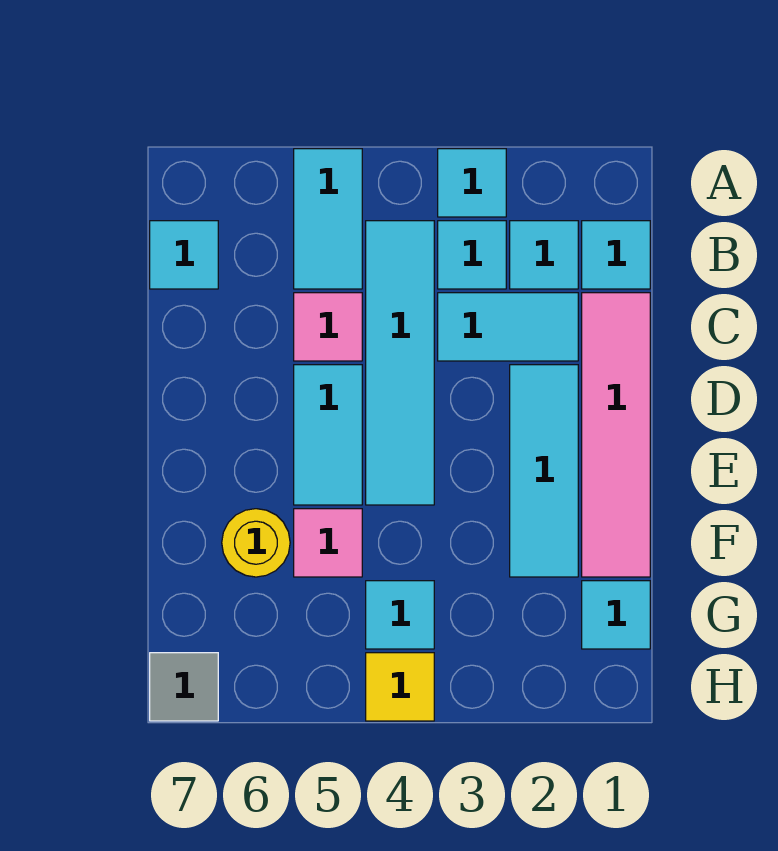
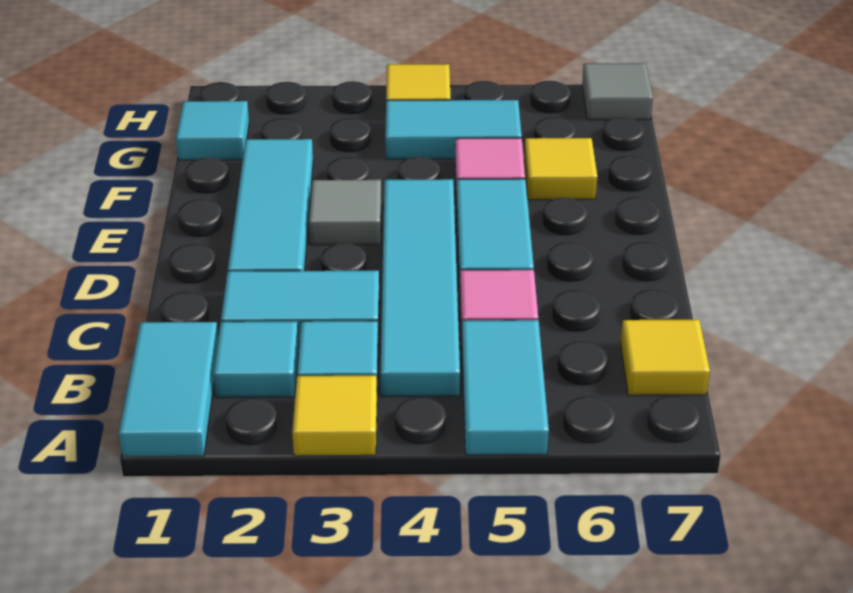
cyan tile A3 level 1 -> yellow tile A3 level 1
cyan tile B1 level 1 -> cyan tile A1:B1 level 1
cyan tile B7 level 1 -> yellow tile B7 level 1
pink tile C1:F1 level 1 -> none
none -> grey tile E3 level 1
yellow round brick F6 level 1 -> yellow tile F6 level 1
cyan tile G4 level 1 -> cyan tile G4:G5 level 1

